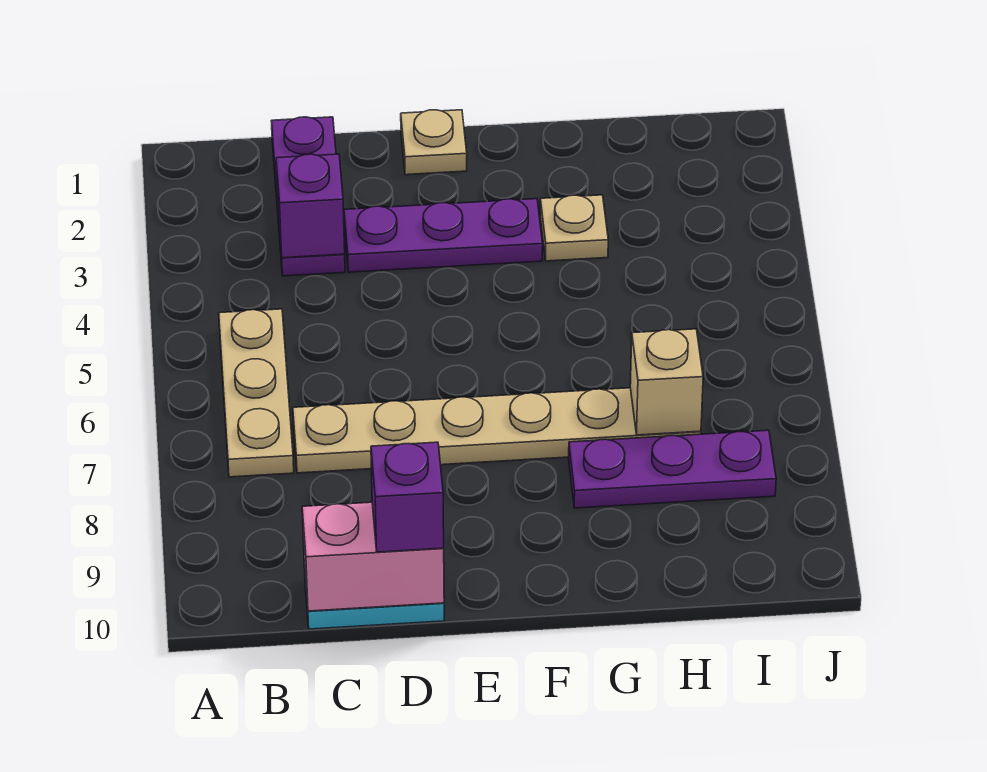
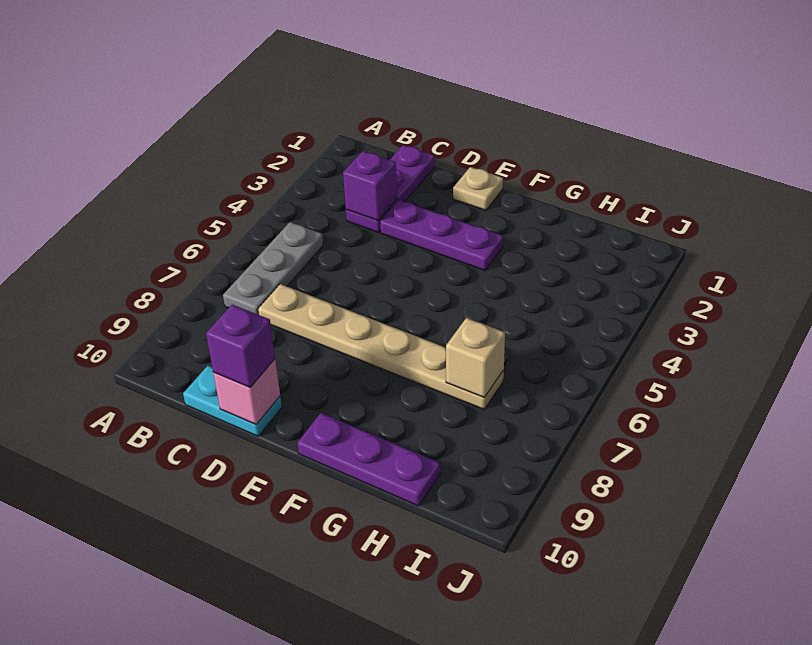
tan plate B5:B7 level 1 -> grey plate B5:B7 level 1
pink brick C10:D10 level 2 -> pink brick D10 level 2
tan plate G3 level 1 -> none
purple plate G8:I8 level 1 -> purple plate F10:H10 level 1

